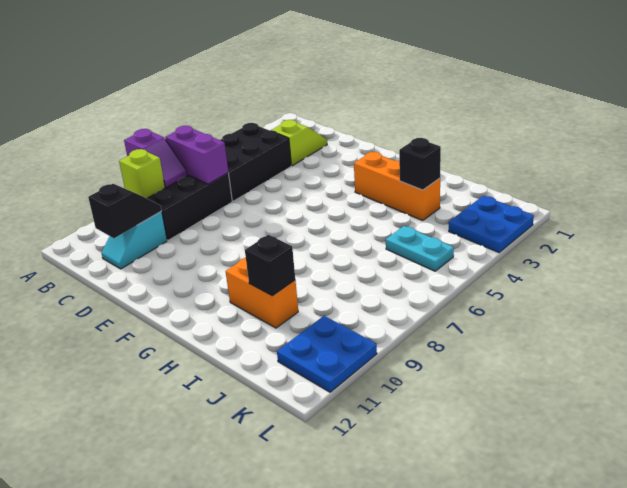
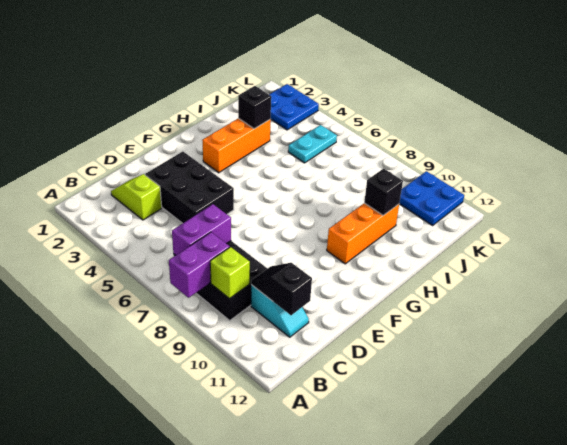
purple slope A8:B8 level 2 top A -> purple brick A8:B8 level 2
black brick B4:C6 level 1 -> black brick D3:E5 level 1
orange brick H10:I10 level 1 -> orange brick G10:I10 level 1

